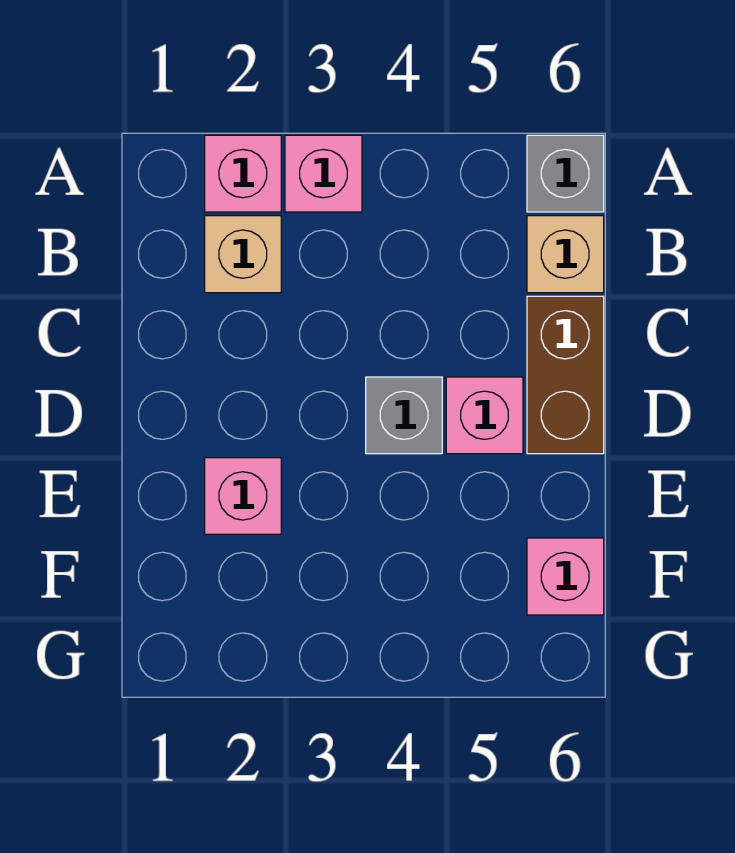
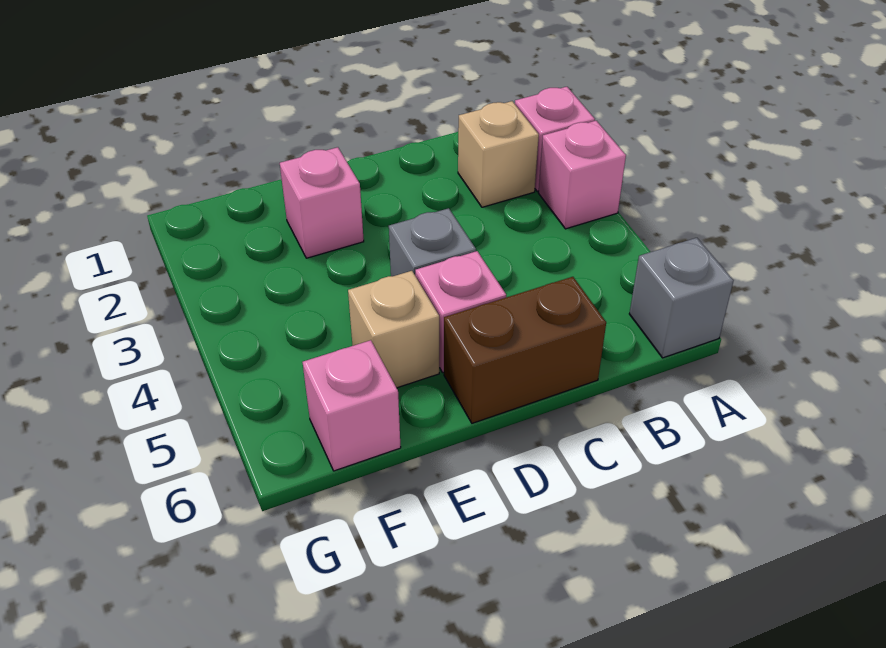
tan brick B6 level 1 -> tan brick E5 level 1

